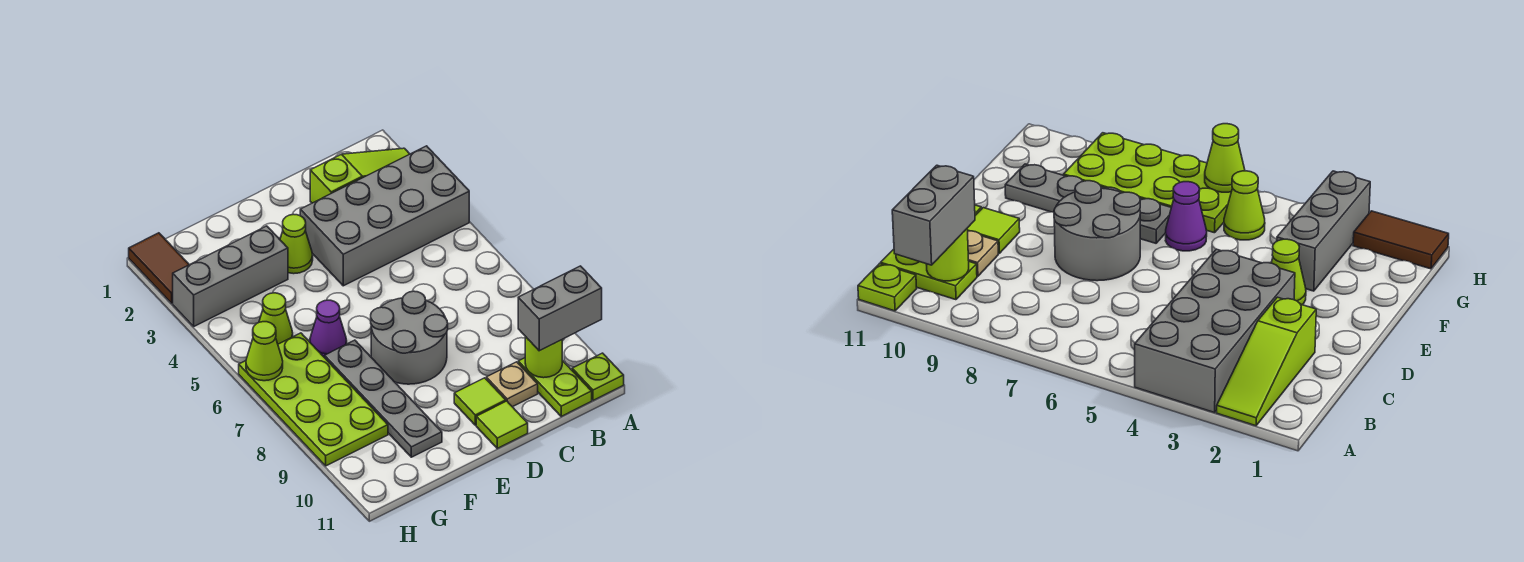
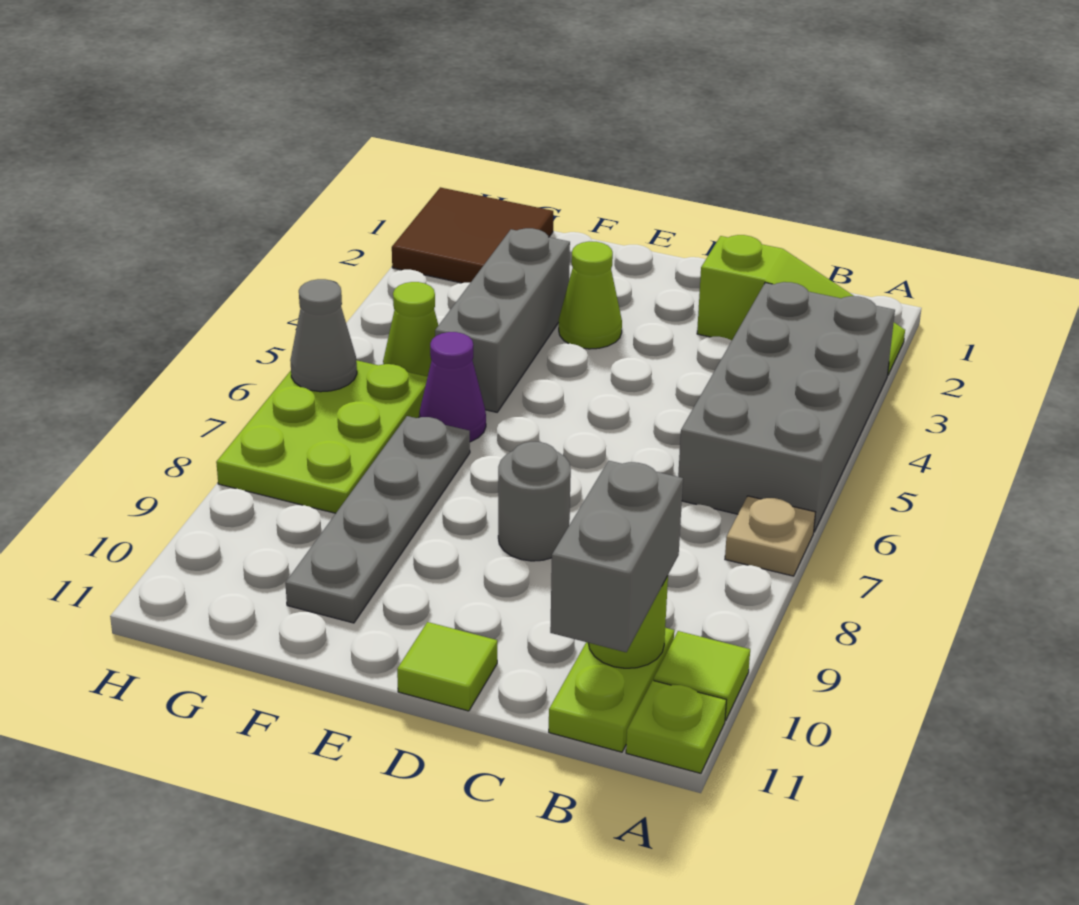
grey brick A3:D4 level 1 -> grey brick A3:B6 level 1
grey brick A10:B10 level 3 -> grey brick B10:B11 level 3
tan plate C10 level 1 -> tan plate A7 level 1
grey round brick D7:E8 level 1 -> grey round brick D8 level 1
lime tile D10 level 1 -> lime tile A10 level 1
grey brick F3:H3 level 1 -> grey brick F3:F5 level 1
lime plate G6:H9 level 1 -> lime plate G6:H8 level 1
brown tile H1:H2 level 1 -> brown tile G1:H2 level 1
lime cone H6 level 2 -> grey cone H6 level 2

